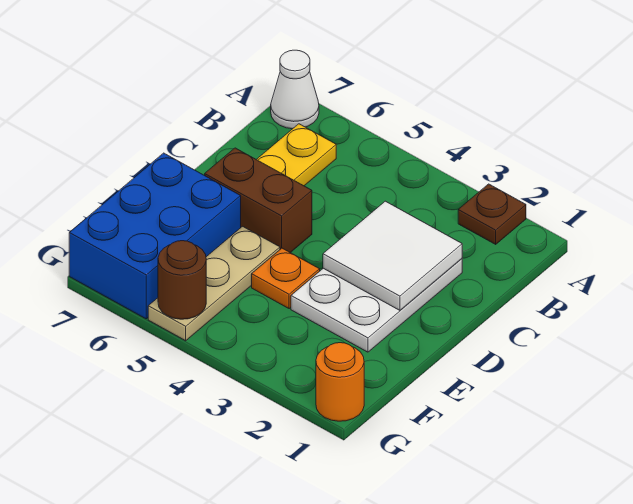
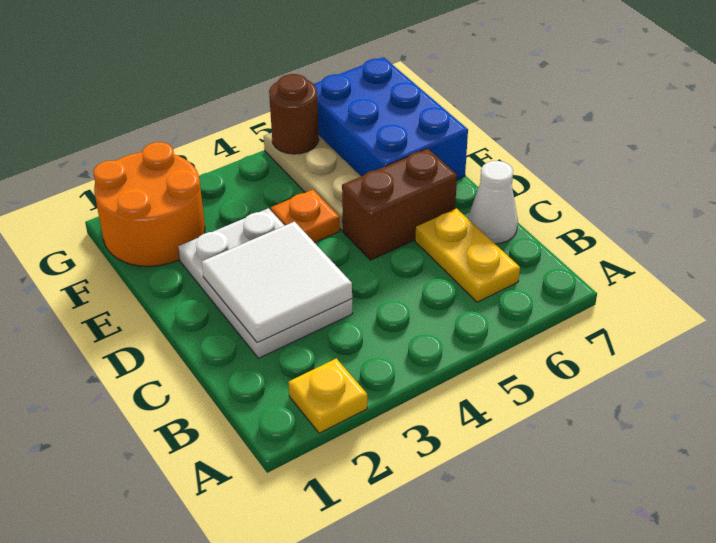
brown plate A2 level 1 -> yellow plate A2 level 1
white cone A7 level 1 -> white cone C7 level 1
orange round brick G1 level 1 -> orange round brick F1:G2 level 1

